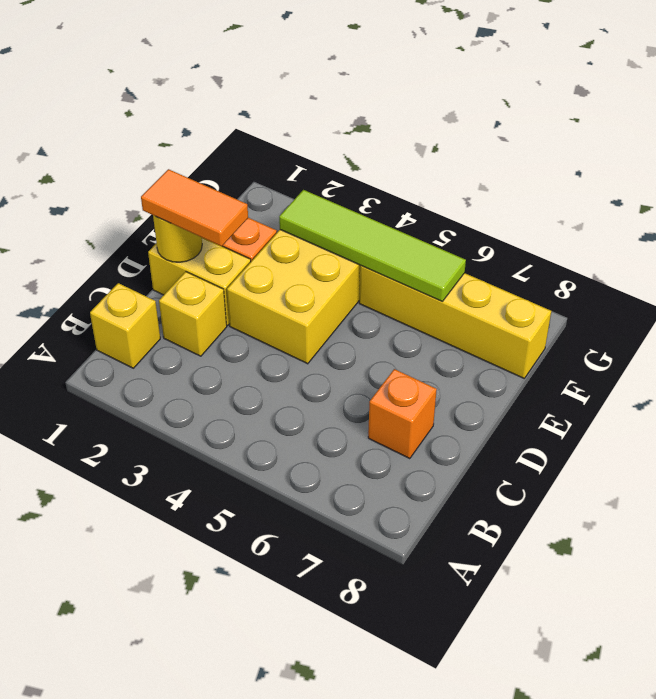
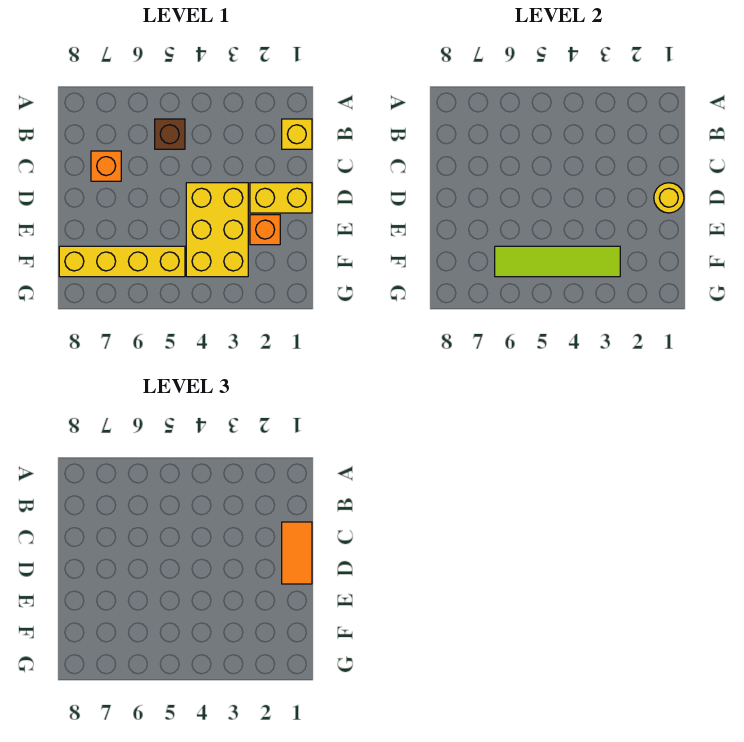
none -> brown brick B5 level 1
yellow brick C2 level 1 -> none
orange tile D1:D2 level 3 -> orange tile C1:D1 level 3

